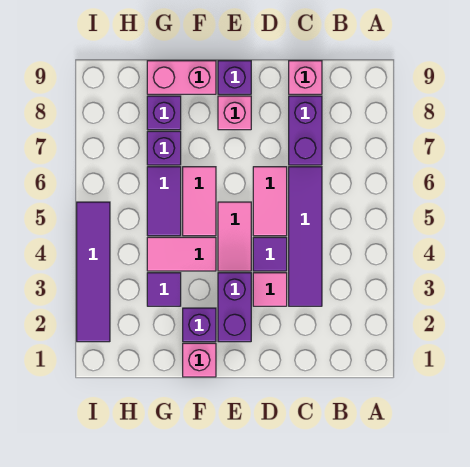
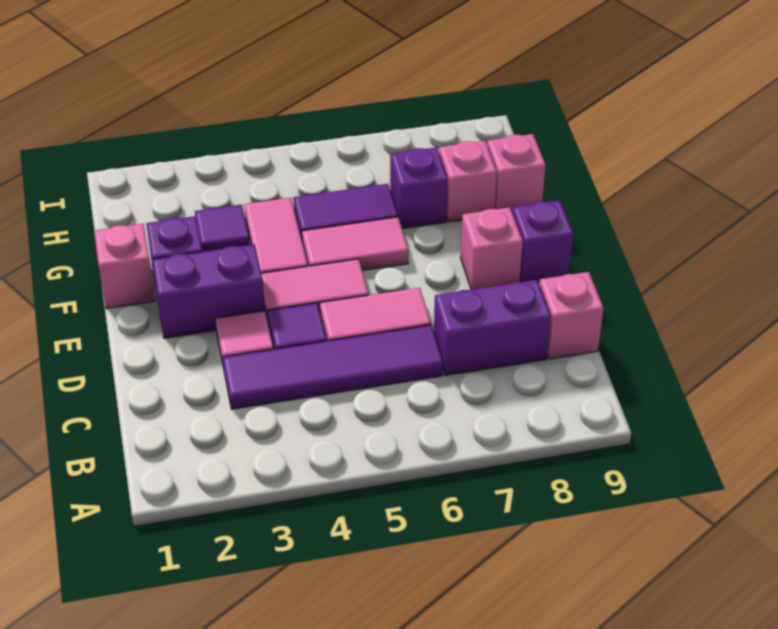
pink brick F9:G9 level 1 -> pink brick G9 level 1
purple brick G8 level 1 -> pink brick G8 level 1
purple tile I2:I5 level 1 -> none

